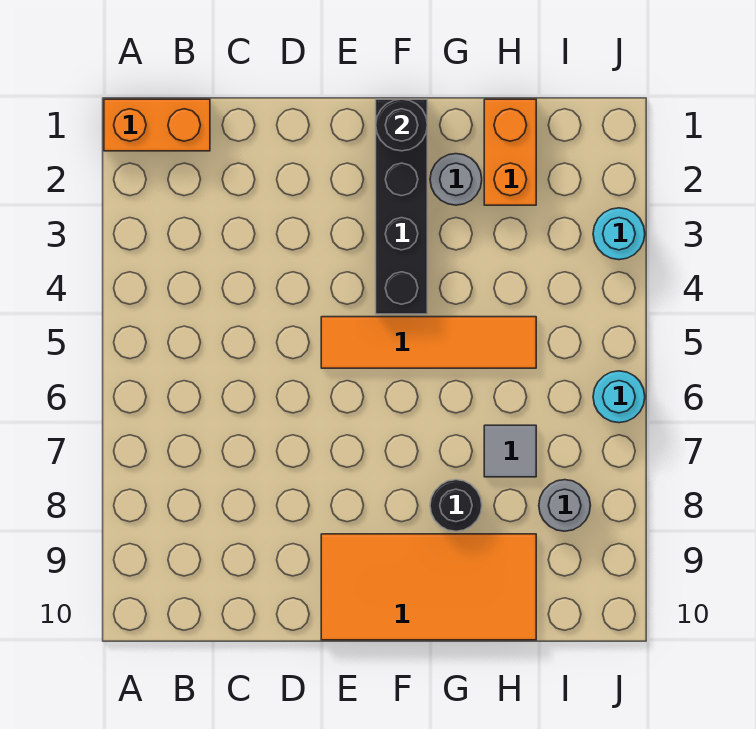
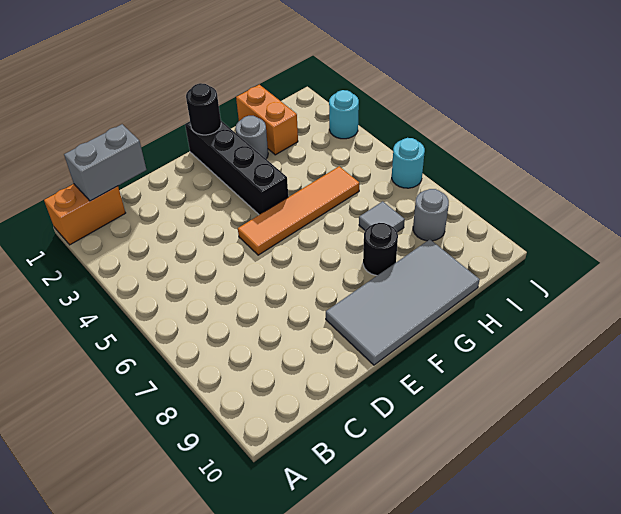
none -> grey brick B1:C1 level 2
orange tile E9:H10 level 1 -> grey tile E9:H10 level 1

